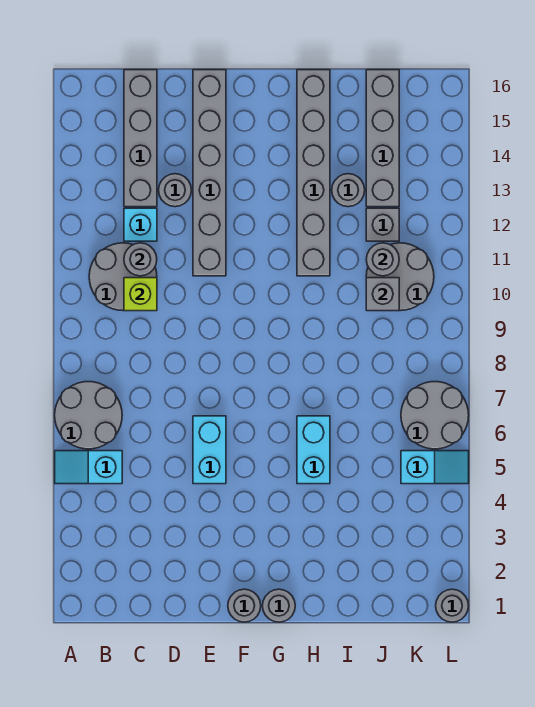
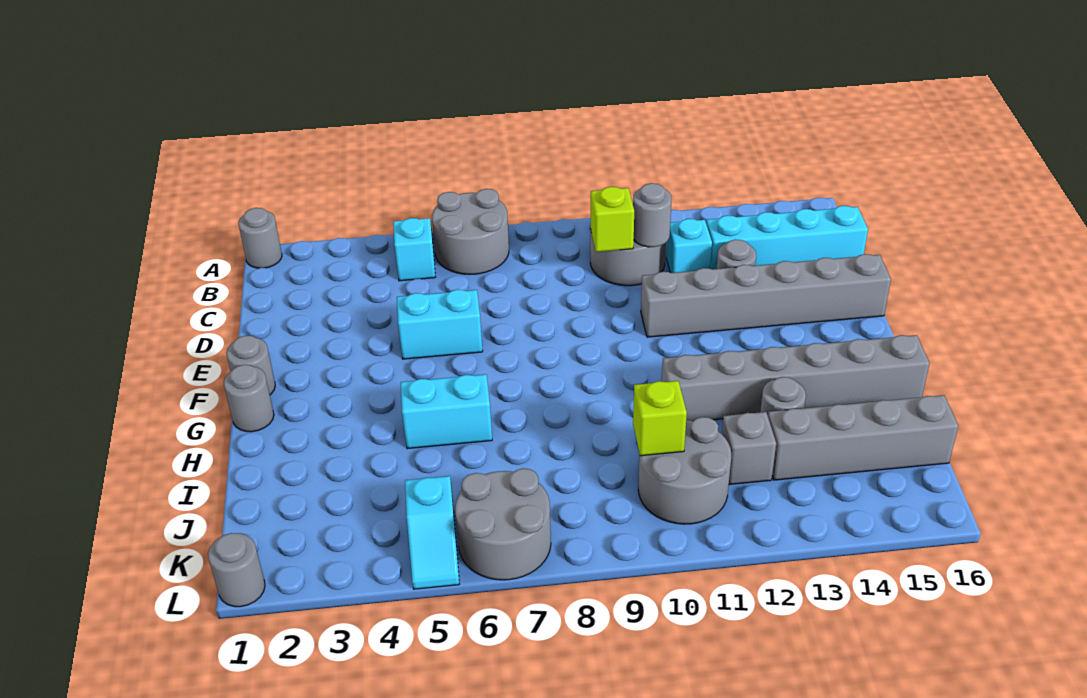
grey brick C13:C16 level 1 -> cyan brick C13:C16 level 1
grey brick J10 level 2 -> lime brick J10 level 2
grey round brick J11 level 2 -> grey round brick A1 level 1

